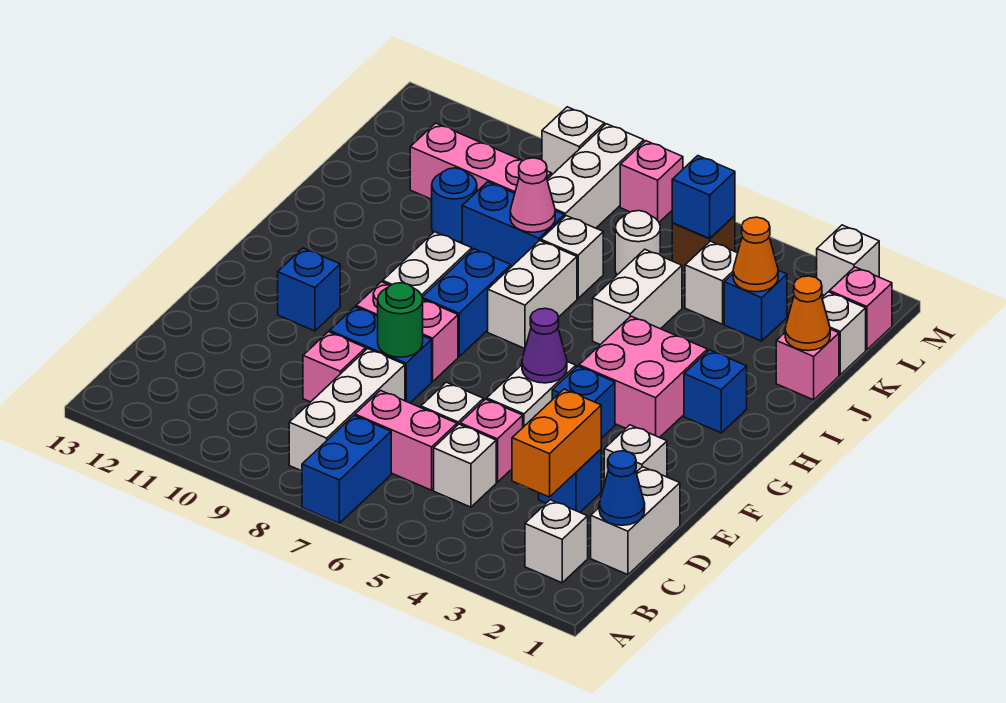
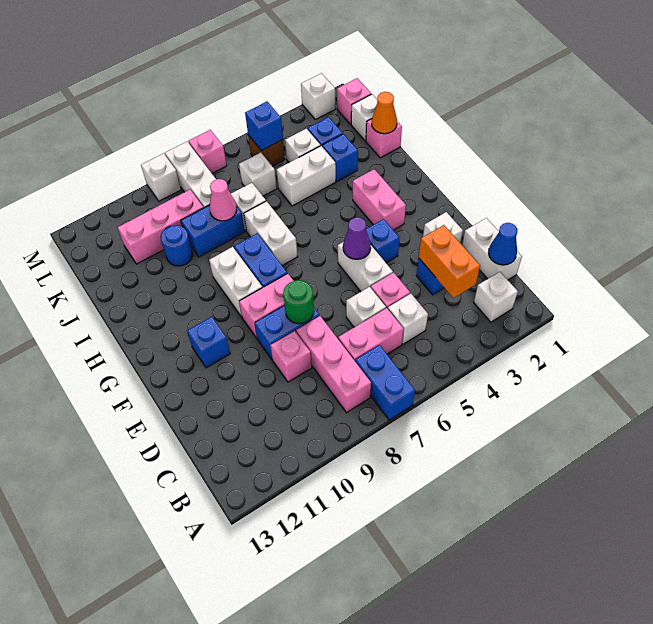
white brick B8:D8 level 1 -> pink brick B8:D8 level 1
pink brick G3:H4 level 1 -> pink brick G3:H3 level 1
blue brick H2 level 1 -> blue brick J3 level 1
white brick I5:J5 level 1 -> white brick J4:J5 level 1
orange cone K3 level 2 -> none
white round brick K6 level 1 -> white brick K6 level 1

